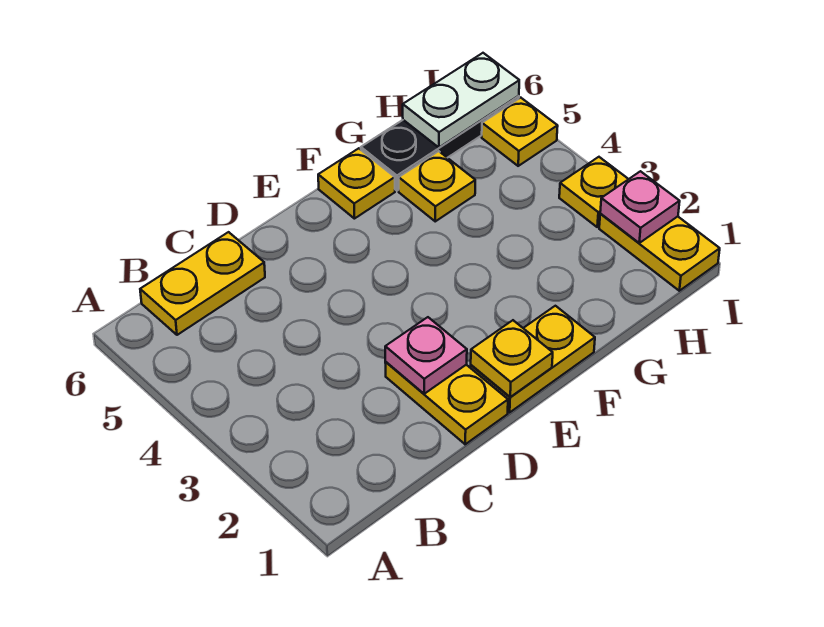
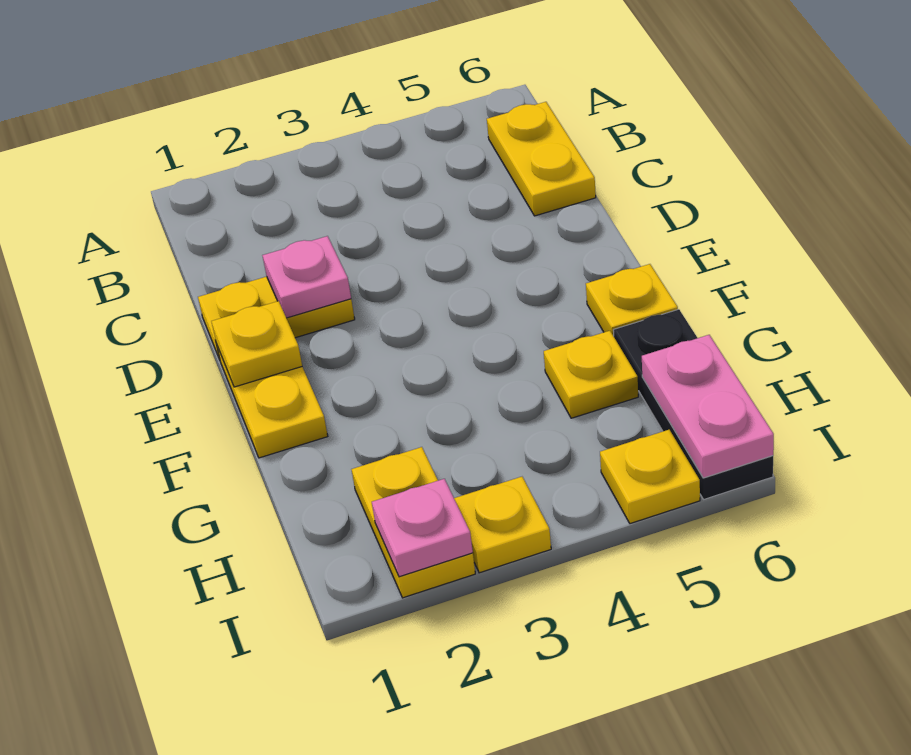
white plate H6:I6 level 2 -> pink plate H6:I6 level 2
yellow plate I1:I2 level 1 -> yellow plate H2:I2 level 1

